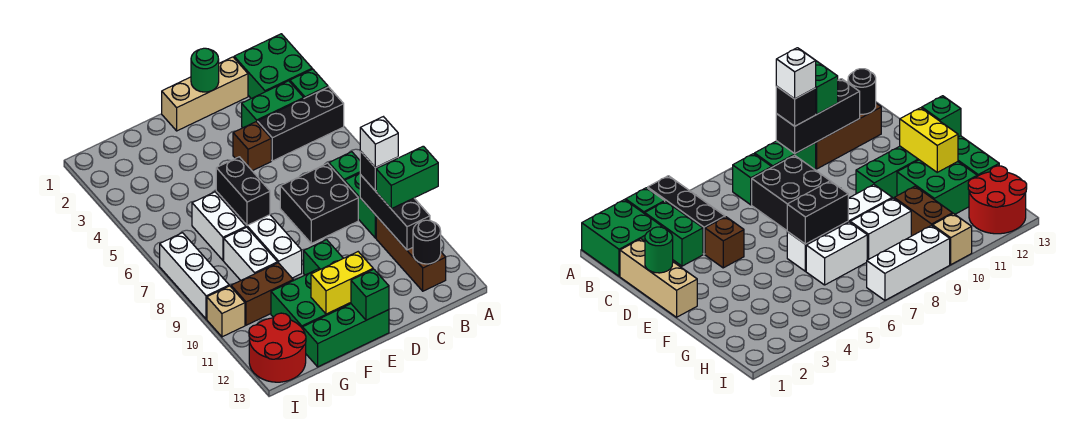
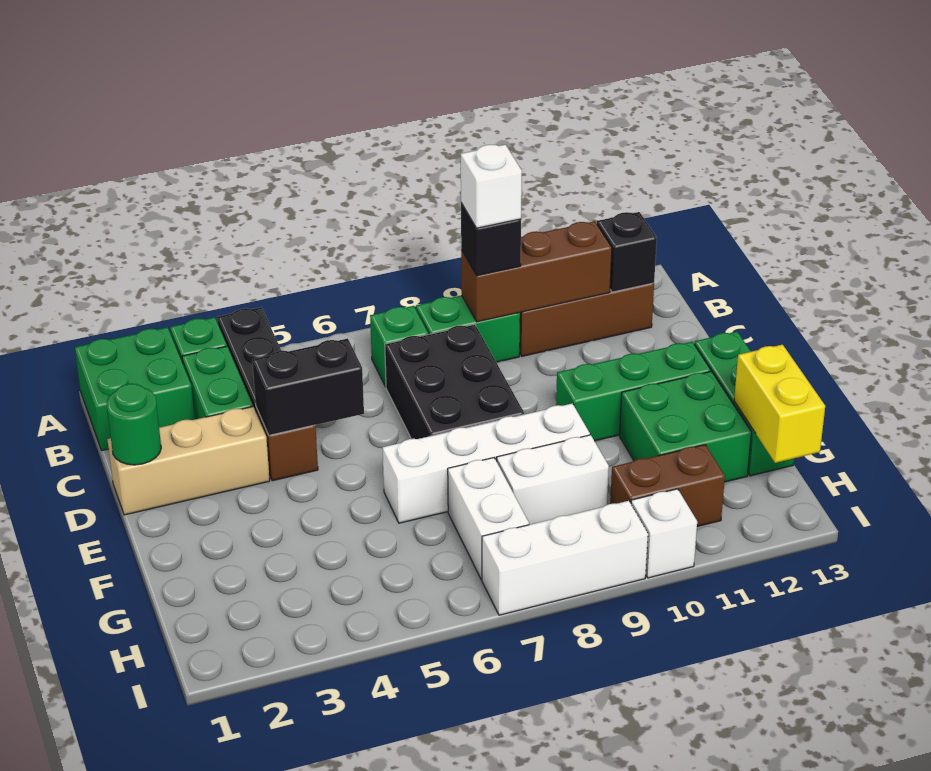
green brick A10:B10 level 3 -> none
black brick B9:B11 level 2 -> brown brick B9:B11 level 2
black round brick B12 level 2 -> black brick B12 level 2
tan brick C1:E1 level 1 -> tan brick D1:D3 level 1
black brick C7:D8 level 1 -> black brick C7:E8 level 1
yellow brick E12:F12 level 2 -> yellow brick G13:H13 level 2
green brick E13 level 2 -> none
black brick F6:F7 level 2 -> black brick D4:D5 level 2
white brick G6:G7 level 1 -> white brick G7:H7 level 1
brown brick G10:H10 level 1 -> brown brick H10:H11 level 1
red round brick H12:I13 level 1 -> none
tan brick I10 level 1 -> white brick I10 level 1

